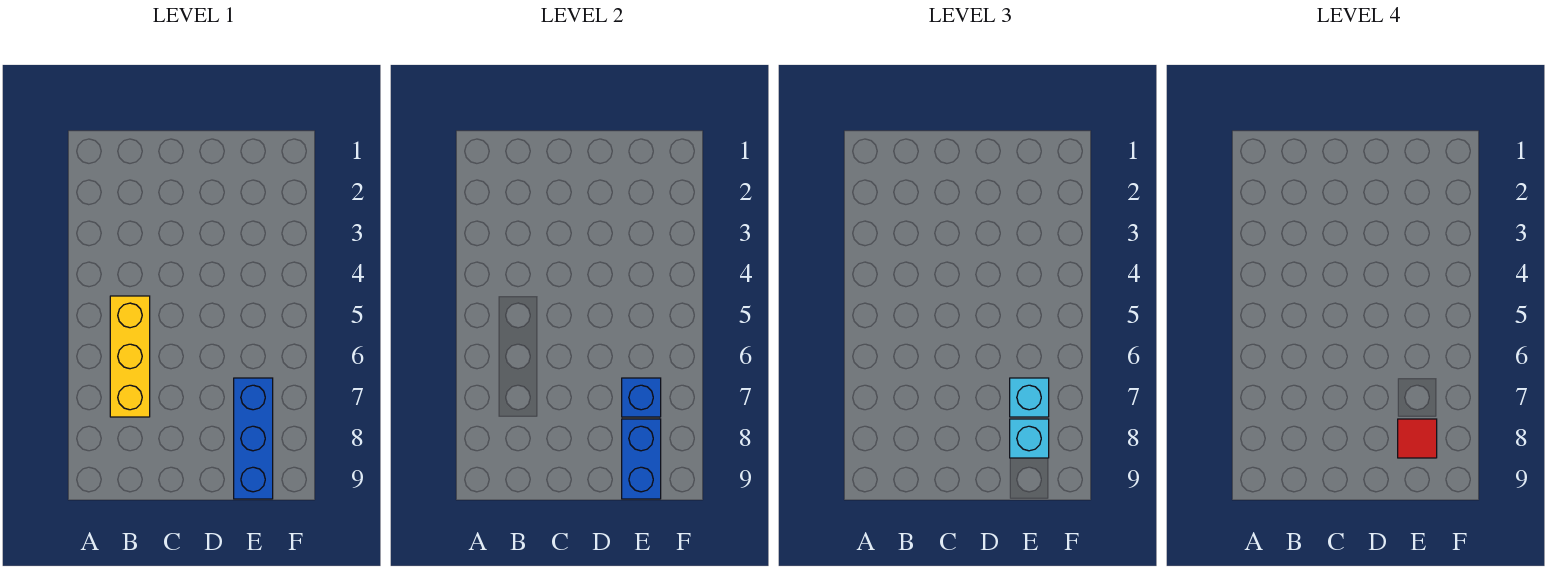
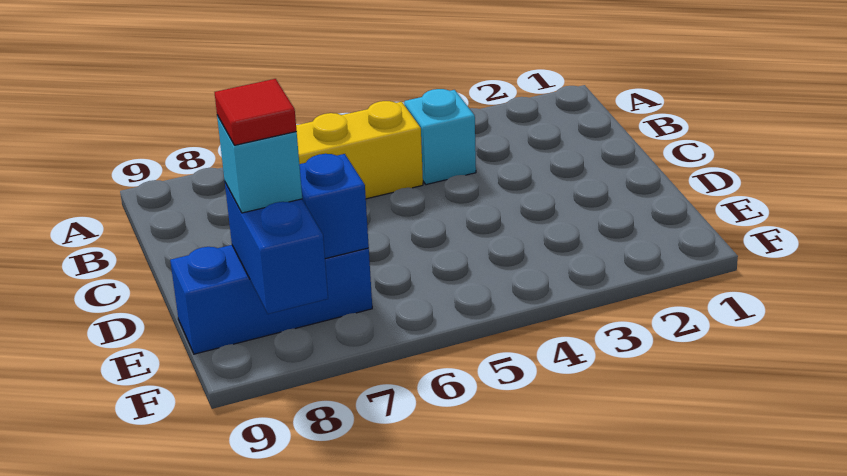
cyan brick E7 level 3 -> cyan brick B4 level 1
blue brick E8:E9 level 2 -> blue brick E8:F8 level 2

